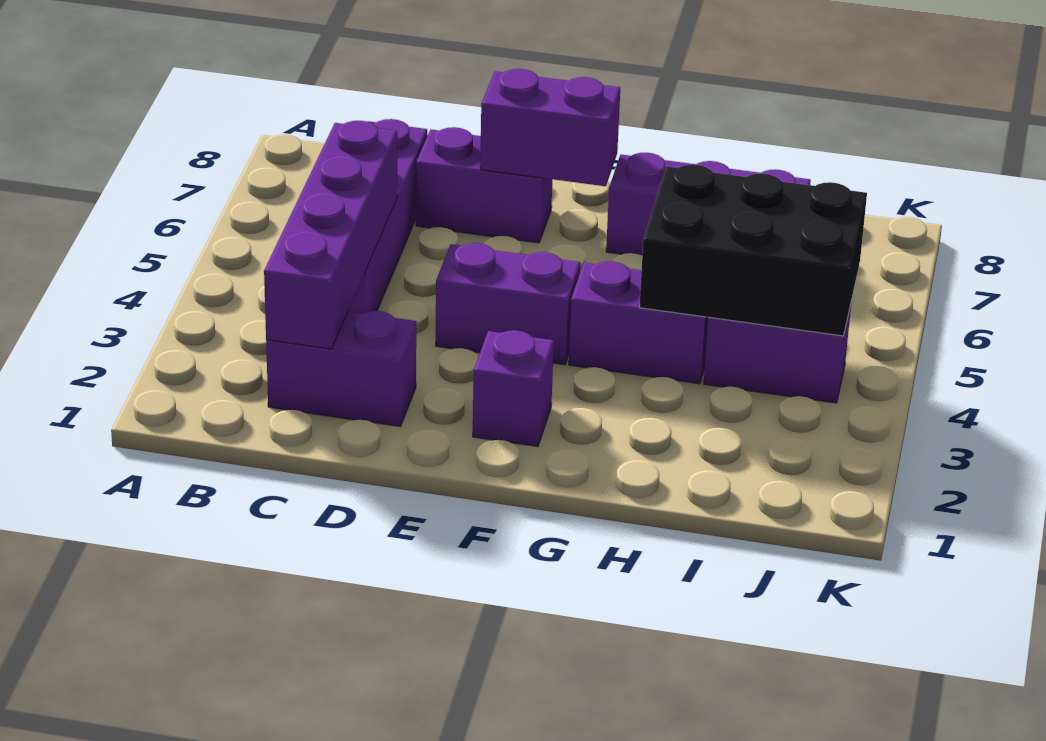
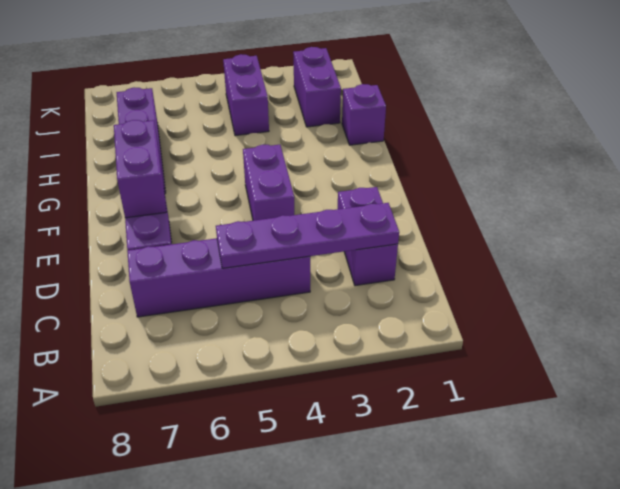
purple brick C2:C5 level 2 -> purple plate C2:C5 level 2
purple brick F2 level 1 -> purple brick H1 level 1
purple brick G4:H4 level 1 -> purple brick I2:J2 level 1
black brick H4:J5 level 2 -> none

